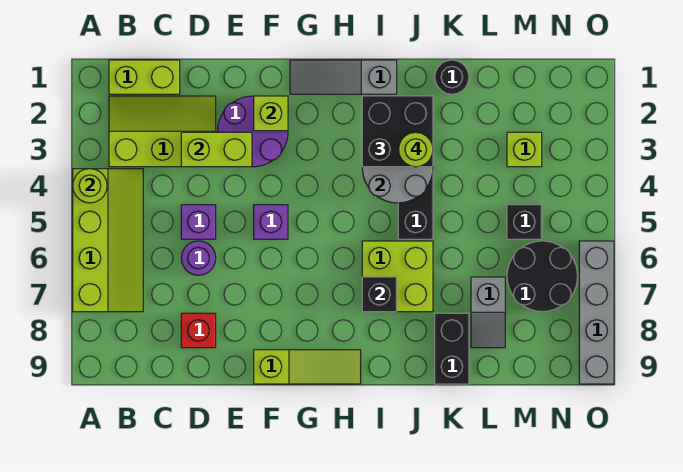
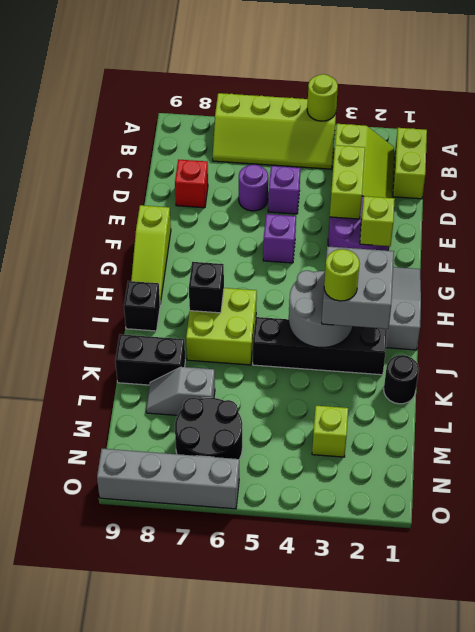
black brick I2:J3 level 3 -> grey brick I2:J3 level 3
black brick M5 level 1 -> black brick I9 level 1

